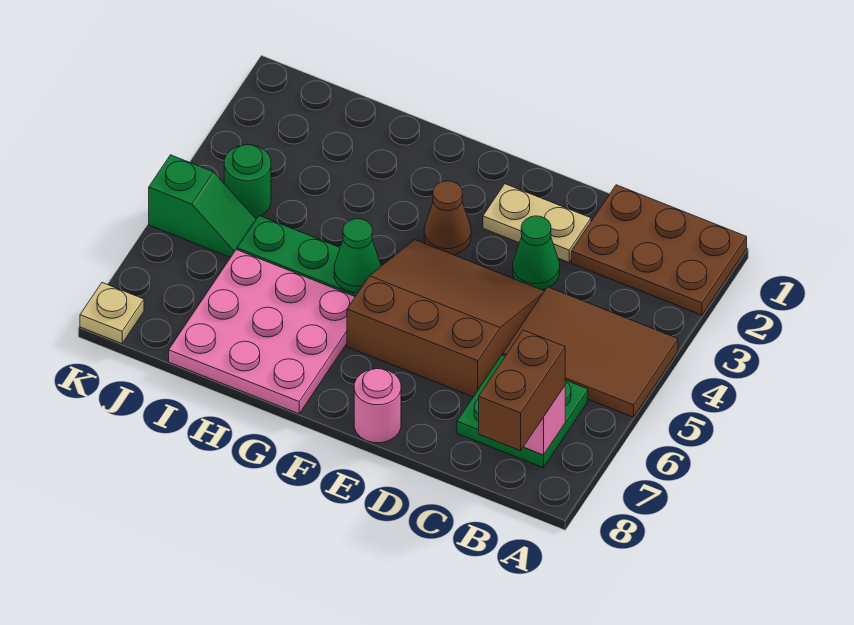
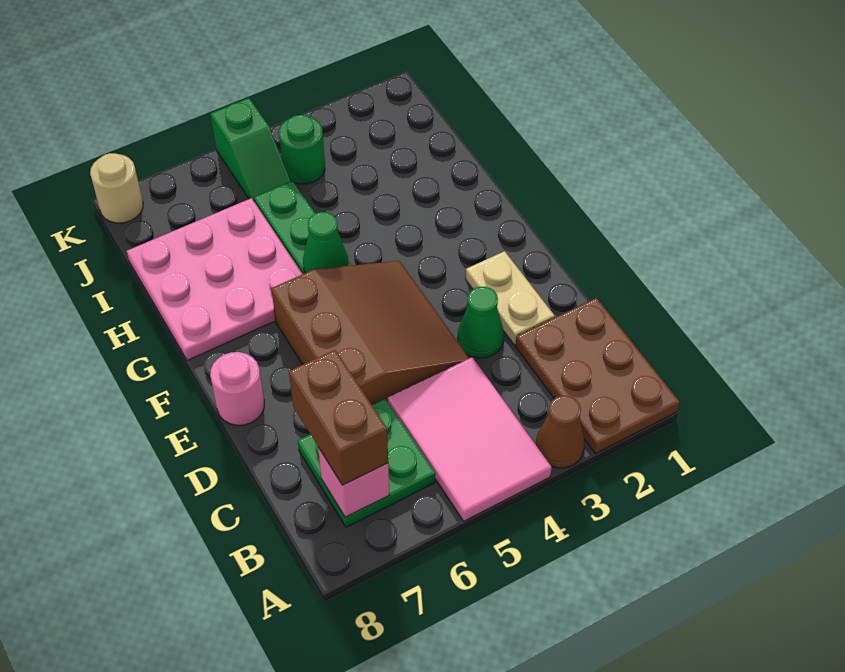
brown tile A4:C5 level 1 -> pink tile A4:C5 level 1
brown brick B7:B8 level 3 -> brown brick B7:C7 level 3
brown cone F3 level 1 -> brown cone A3 level 1
tan plate K8 level 1 -> tan round brick K8 level 1

